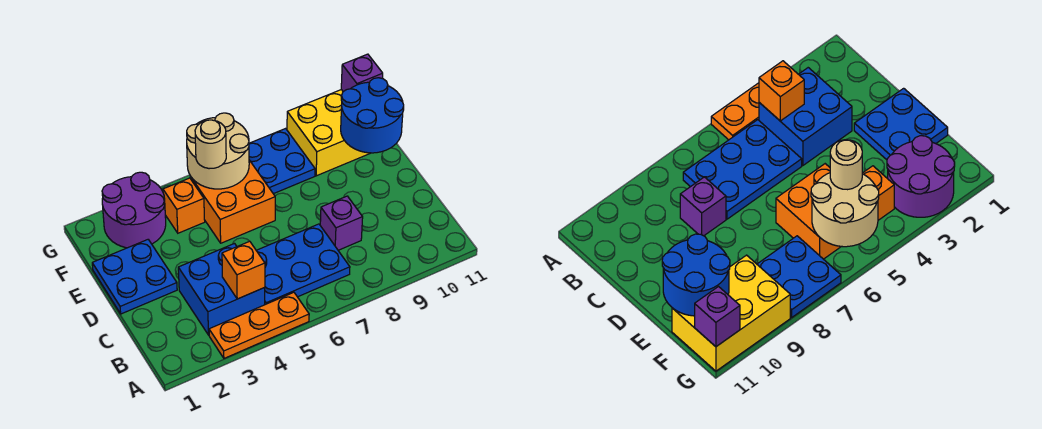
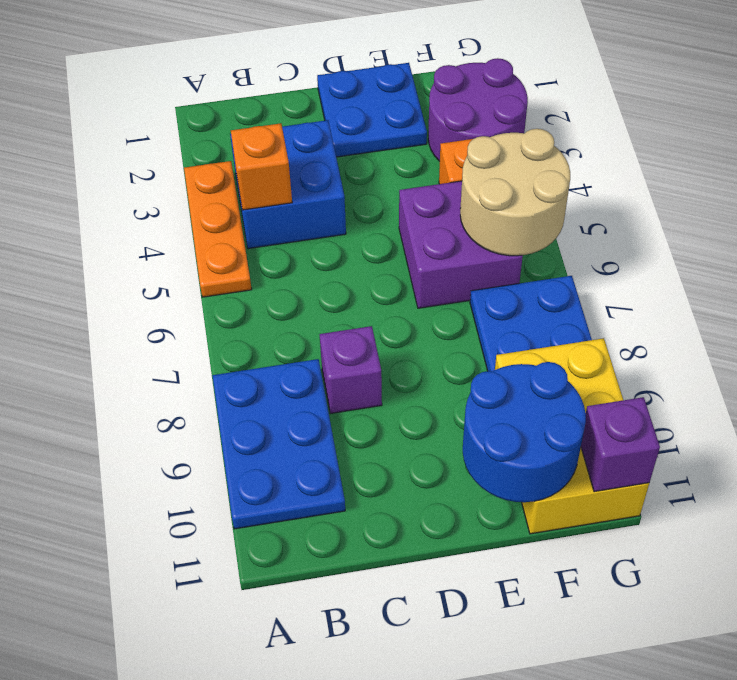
blue plate B5:C7 level 1 -> blue plate A8:B10 level 1
orange brick E5:F6 level 1 -> purple brick E5:F6 level 1
tan round brick F5 level 3 -> none

